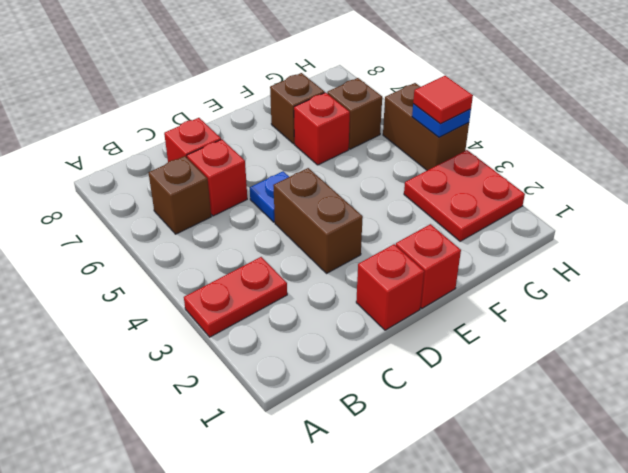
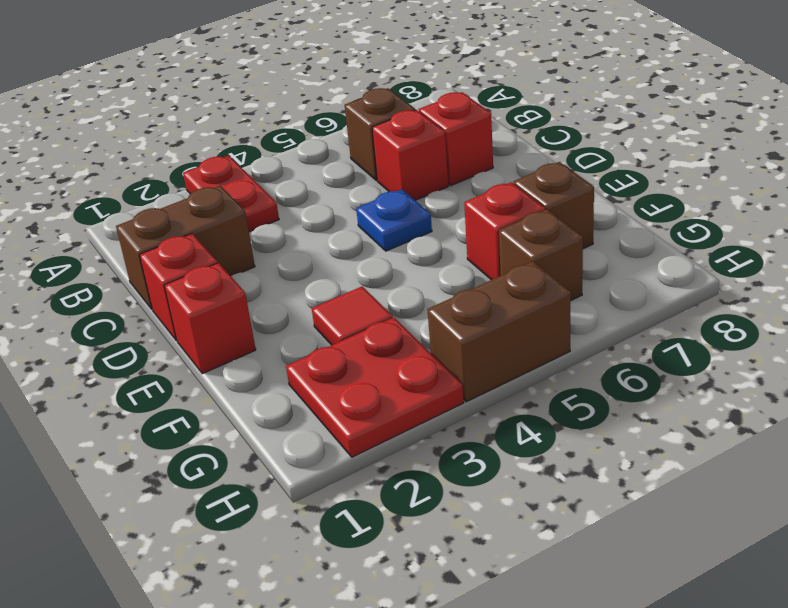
brown brick D3:D4 level 1 -> brown brick C1:C2 level 1
blue plate H4 level 2 -> none
red tile H4 level 3 -> red tile F3 level 1

